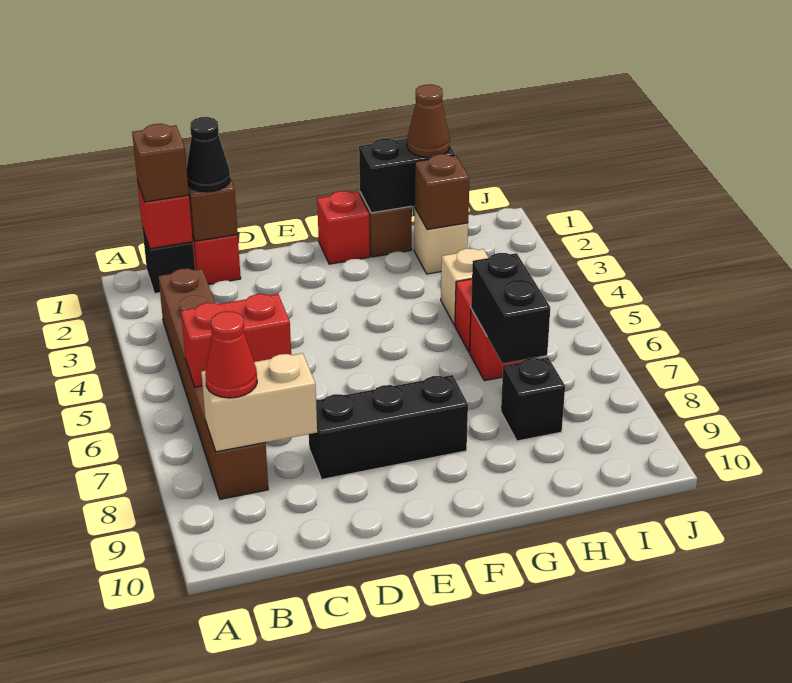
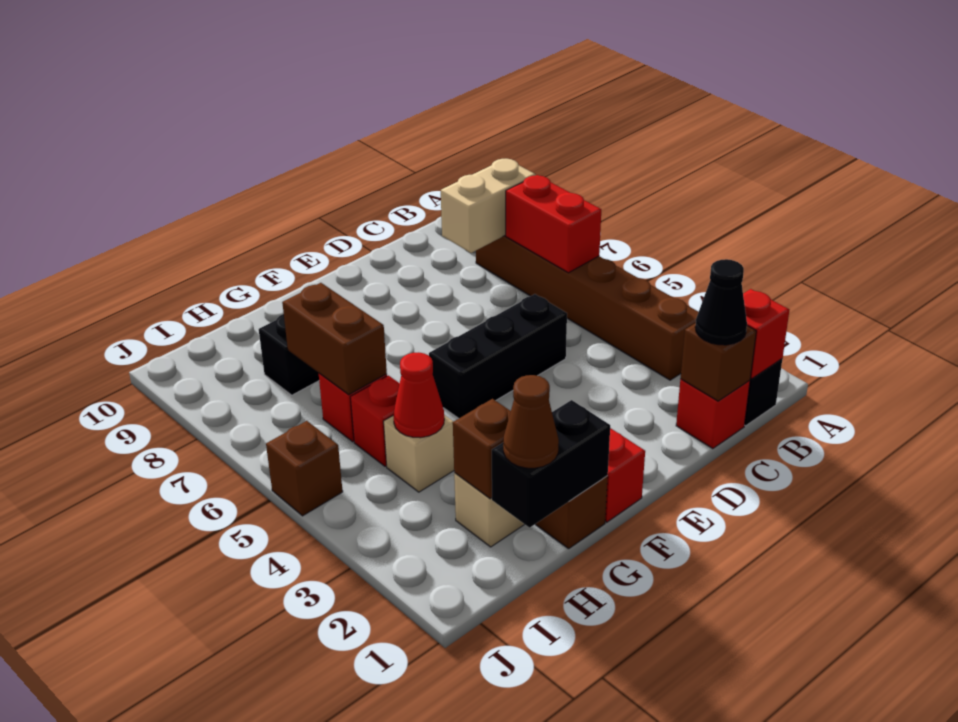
brown brick B1 level 3 -> brown brick J5 level 1
red brick B6:C6 level 2 -> red brick B6:B7 level 2
red cone B8 level 3 -> red cone H4 level 2
black brick D8:F8 level 1 -> black brick D5:F5 level 1
black brick H6:H7 level 2 -> brown brick H6:H7 level 2

